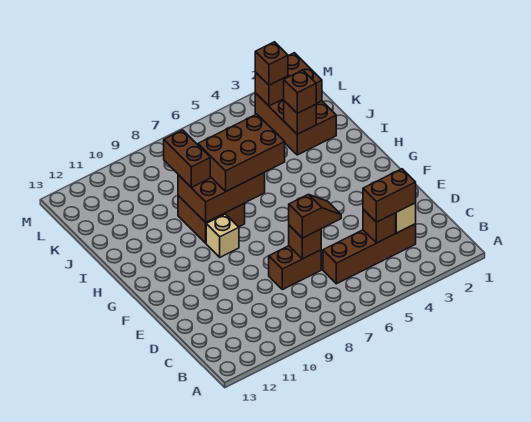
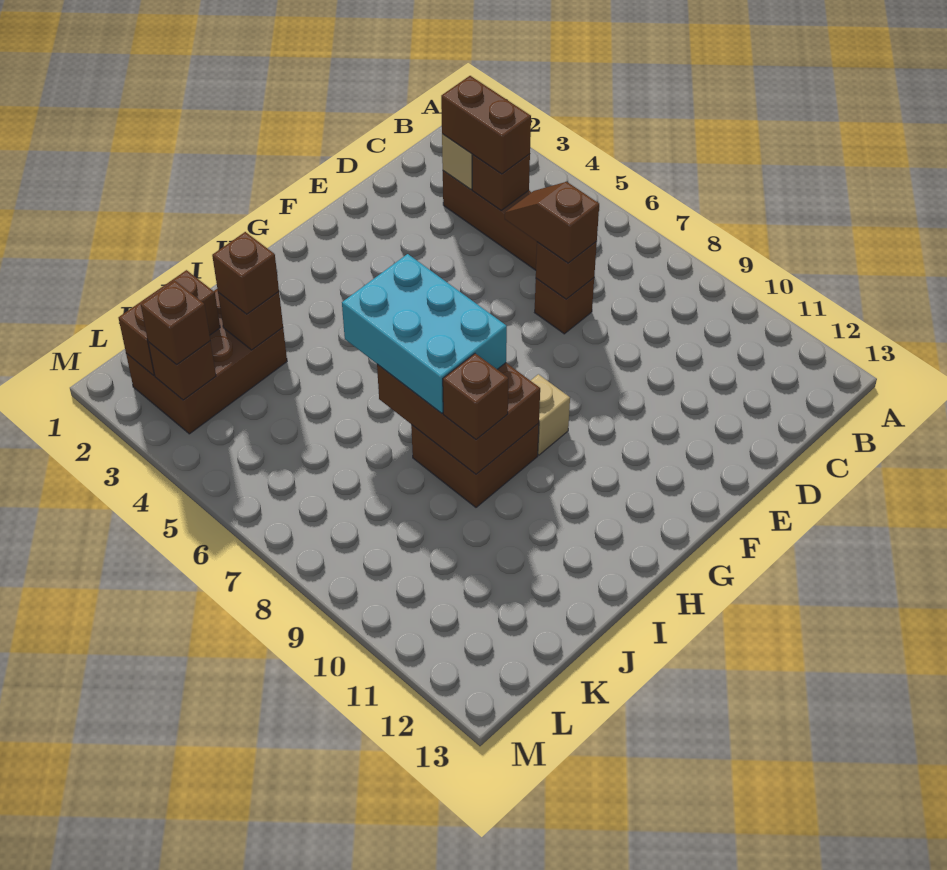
brown brick D7:D8 level 1 -> brown brick D7 level 1
brown brick H6:I8 level 3 -> cyan brick H6:I8 level 3
brown brick I9:J9 level 3 -> brown brick I9 level 3

